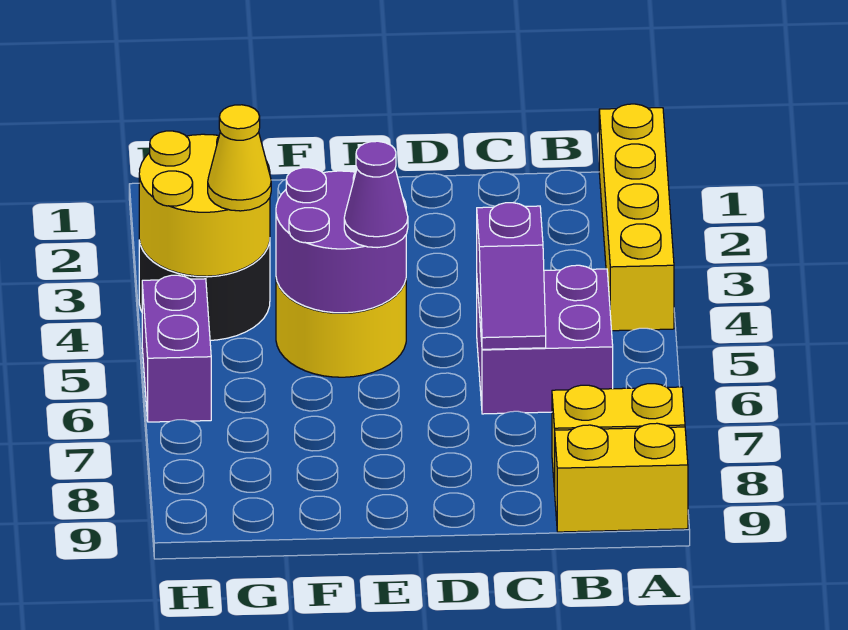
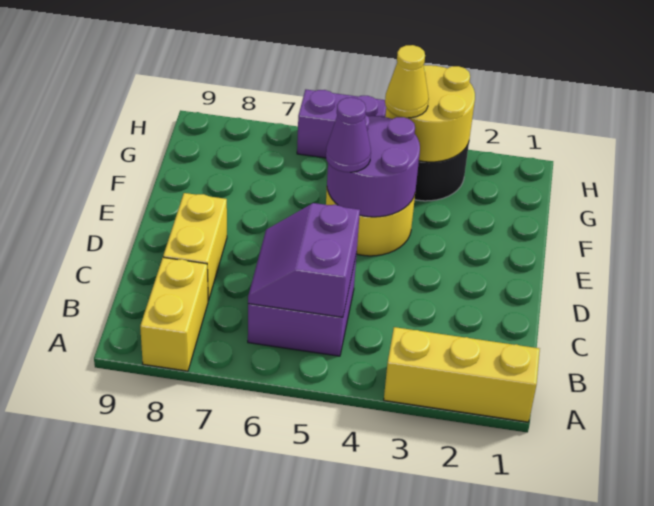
yellow brick A1:A4 level 1 -> yellow brick A1:A3 level 1
yellow brick A9:B9 level 1 -> yellow brick C8:D8 level 1
purple slope C5:C6 level 2 top 5 -> purple slope B5:C6 level 2 top 5

